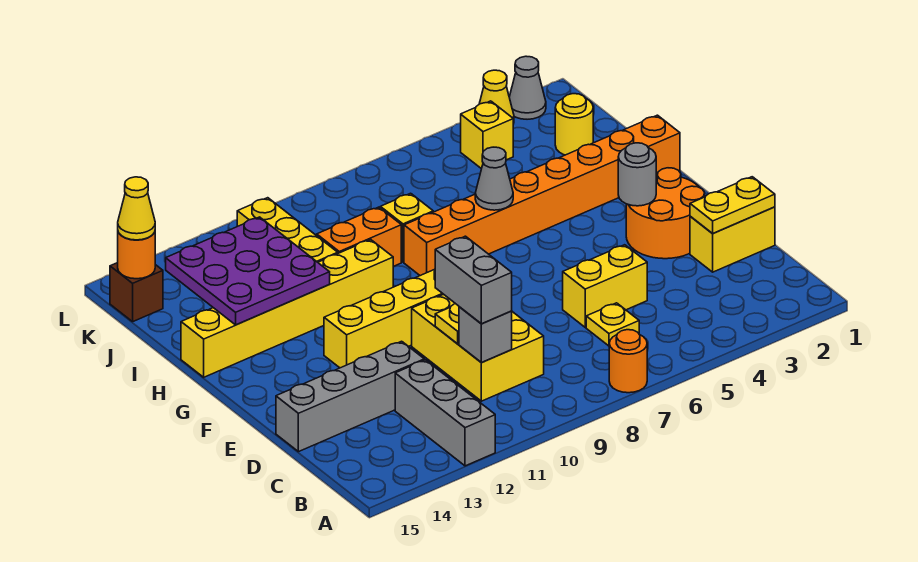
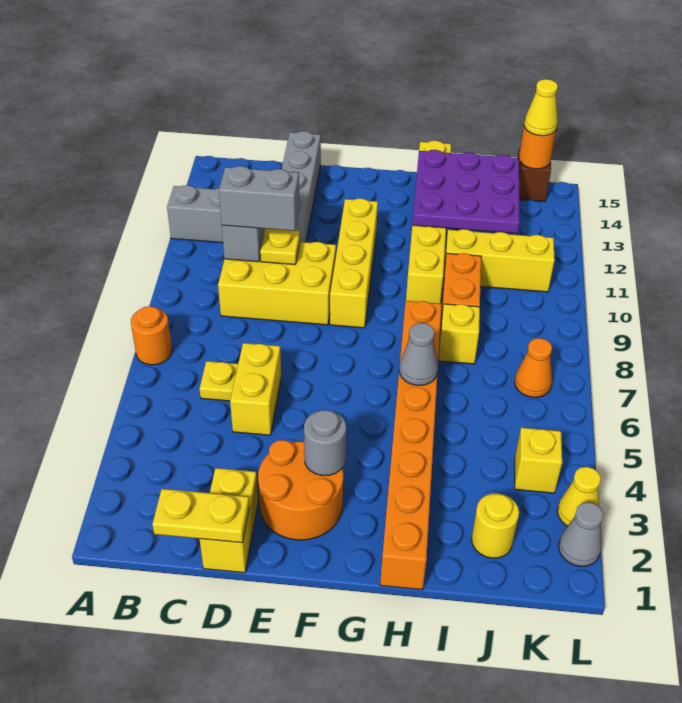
yellow plate D1:D2 level 2 -> yellow plate C1:D1 level 2
none -> orange cone K7 level 1

